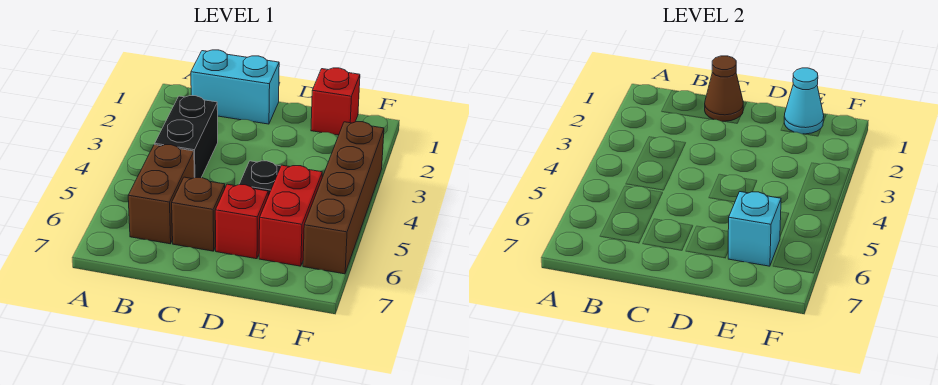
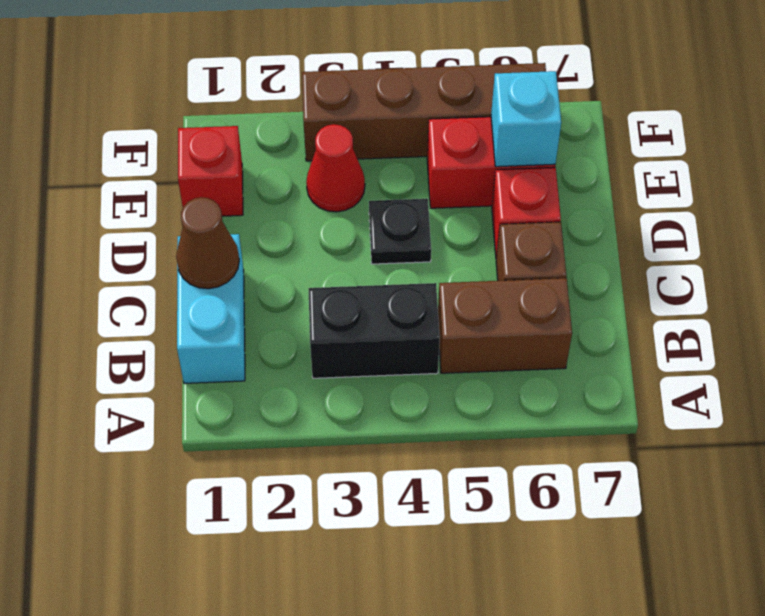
cyan cone E1 level 2 -> none
none -> red cone E3 level 1

